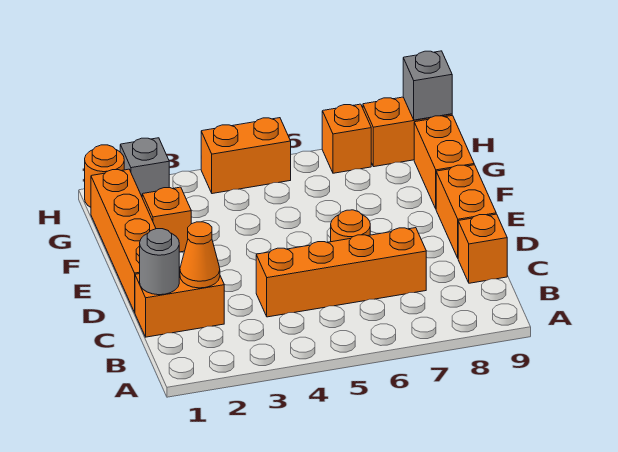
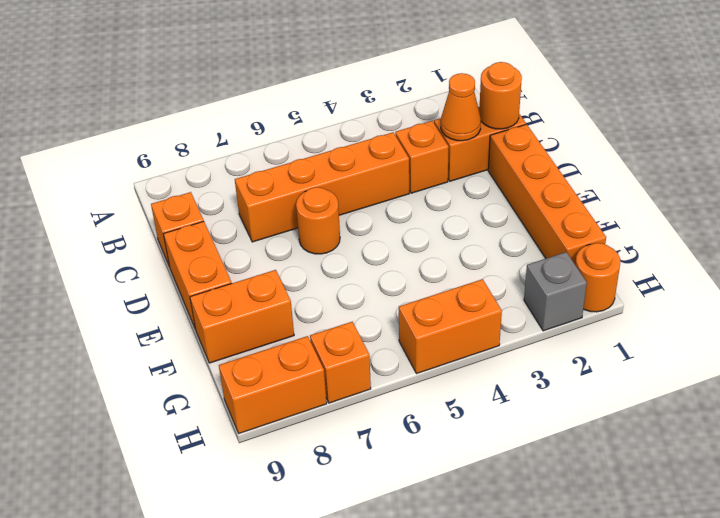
grey round brick C1 level 2 -> orange round brick C1 level 2
orange brick F2 level 1 -> orange brick C3 level 1
orange brick F9:G9 level 1 -> orange brick F8:F9 level 1
grey brick H9 level 2 -> none

